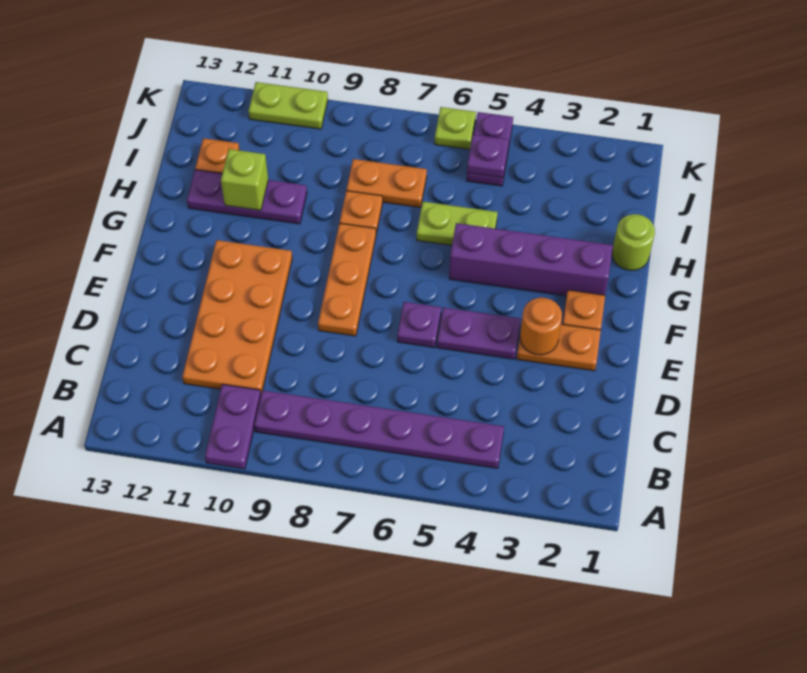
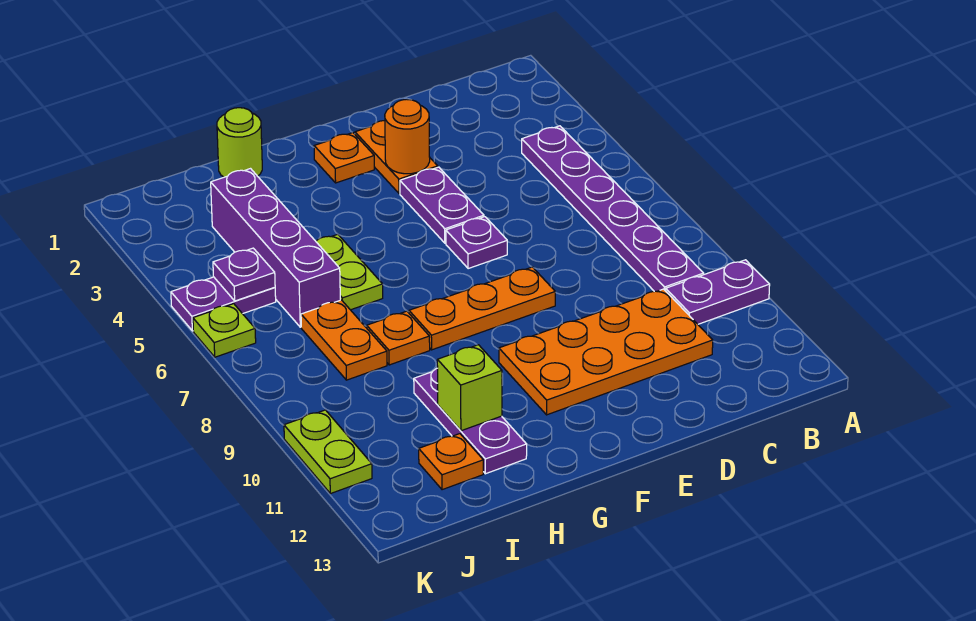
purple brick G2:G5 level 1 -> purple brick I3:I6 level 1

